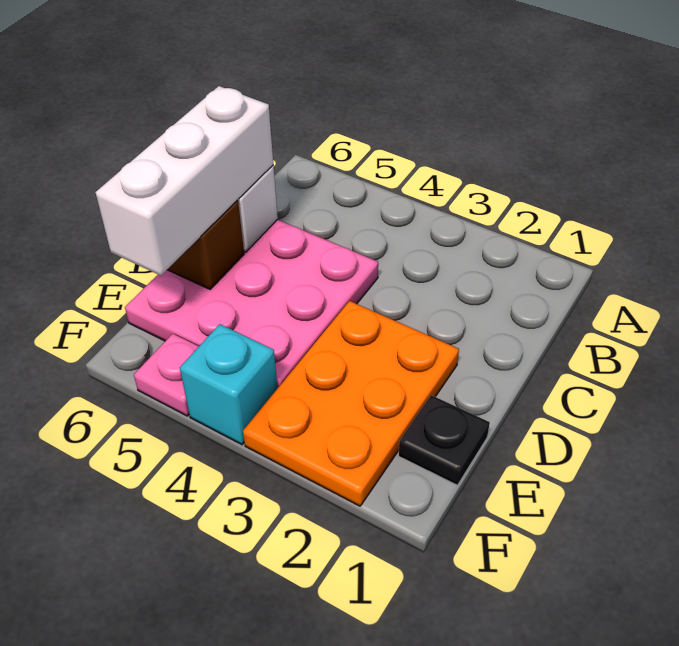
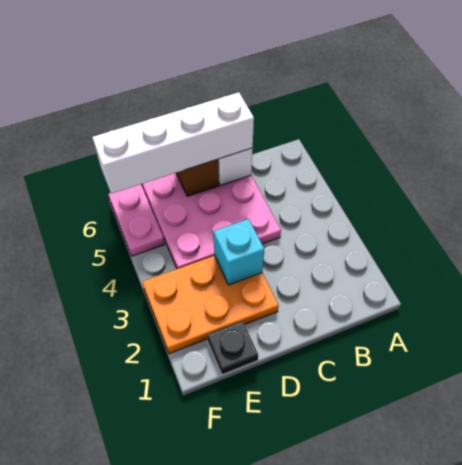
white brick C6:E6 level 3 -> white brick C6:F6 level 3
cyan brick F4 level 1 -> cyan brick D3 level 2
pink plate F5 level 1 -> pink plate F5:F6 level 1

